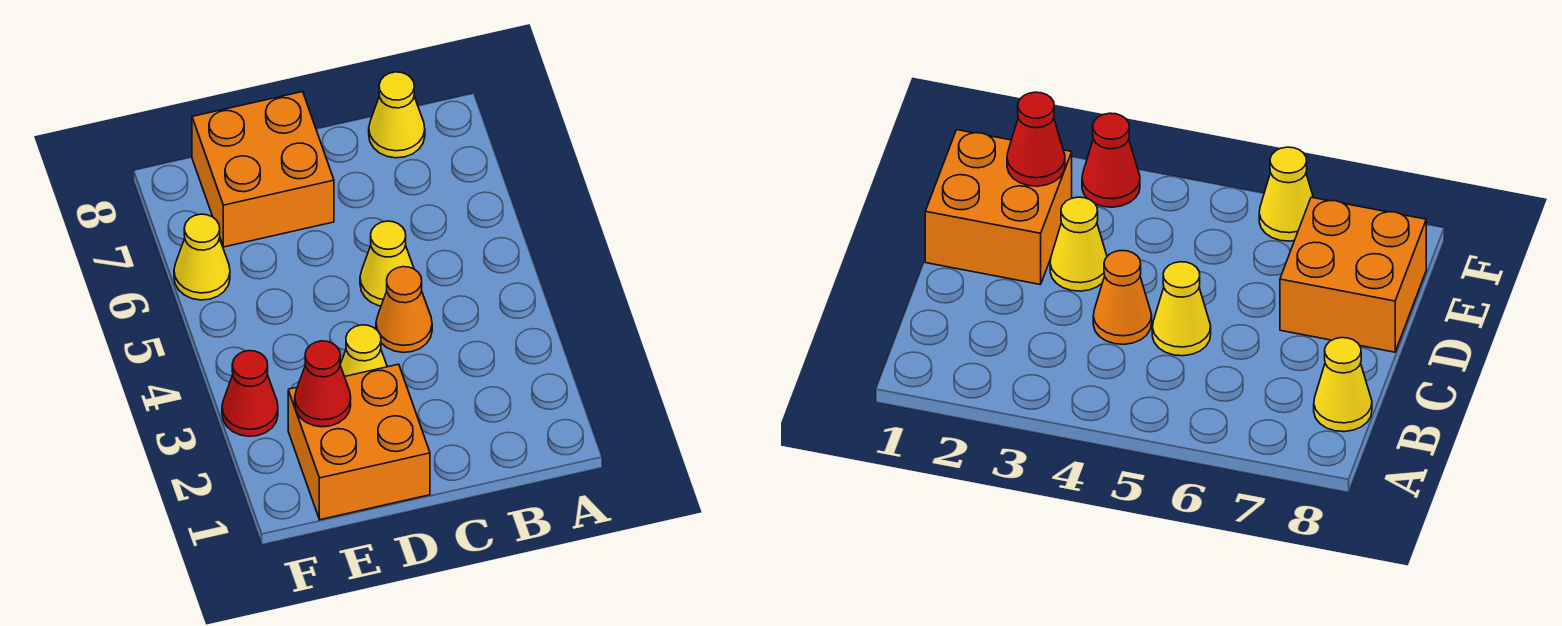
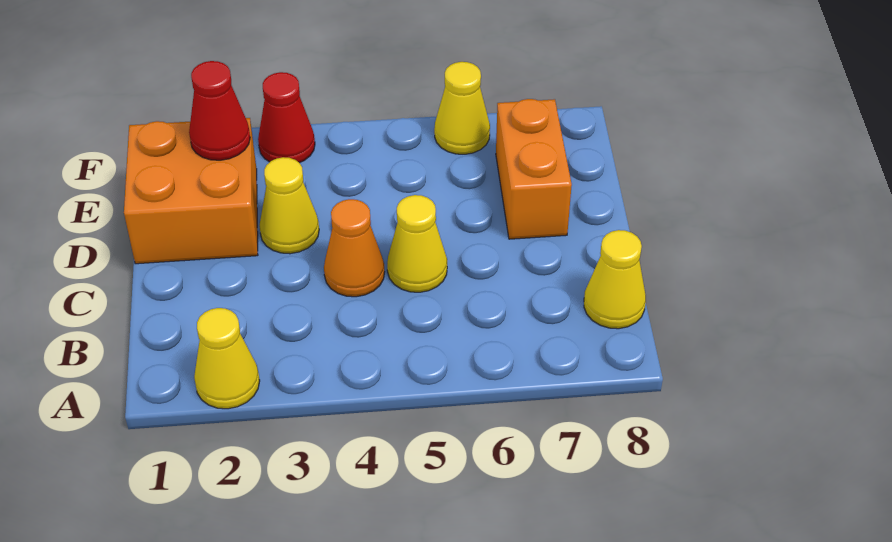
none -> yellow cone A2 level 1
orange brick D7:E8 level 1 -> orange brick D7:E7 level 1

